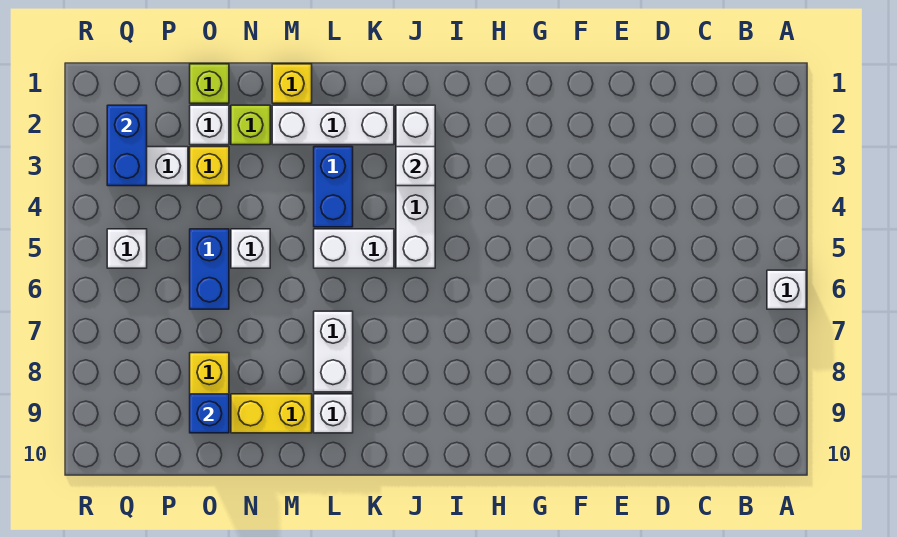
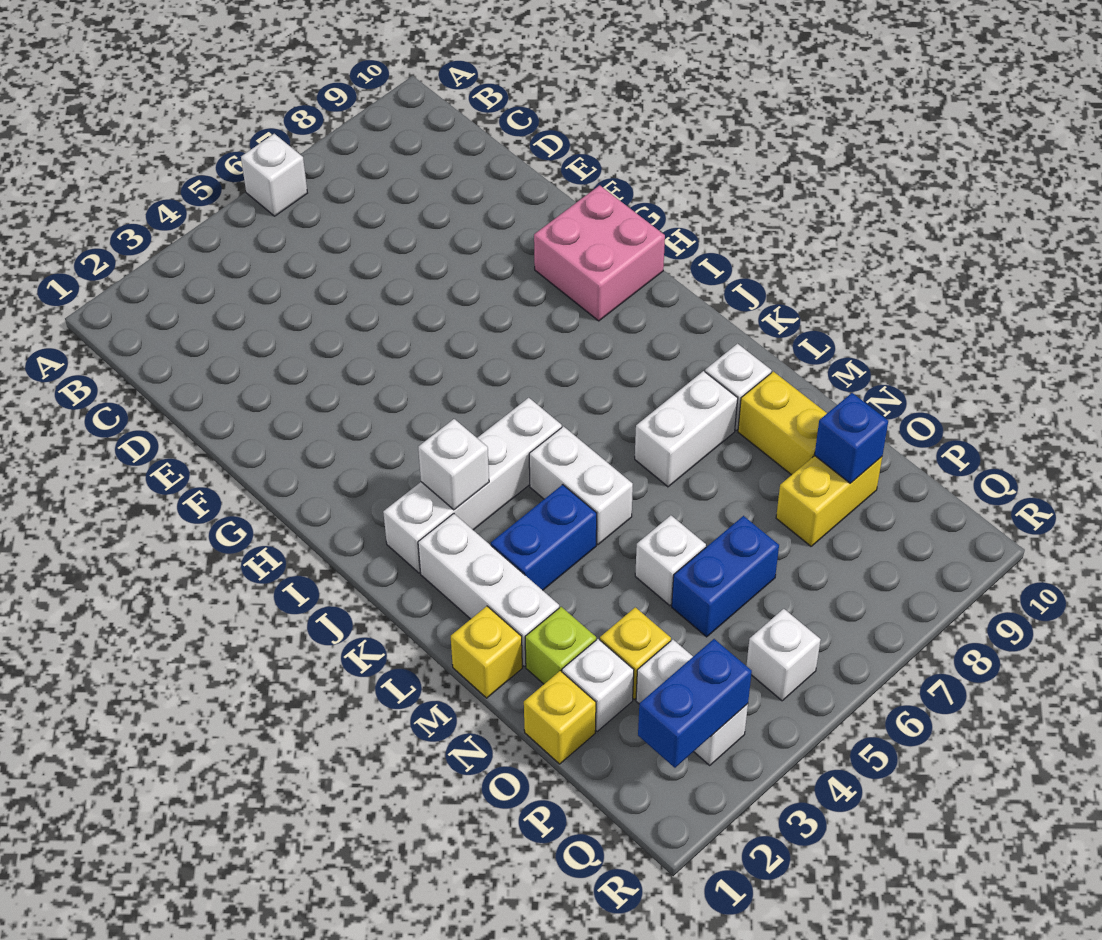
none -> pink brick G9:H10 level 1
lime brick O1 level 1 -> yellow brick O1 level 1

